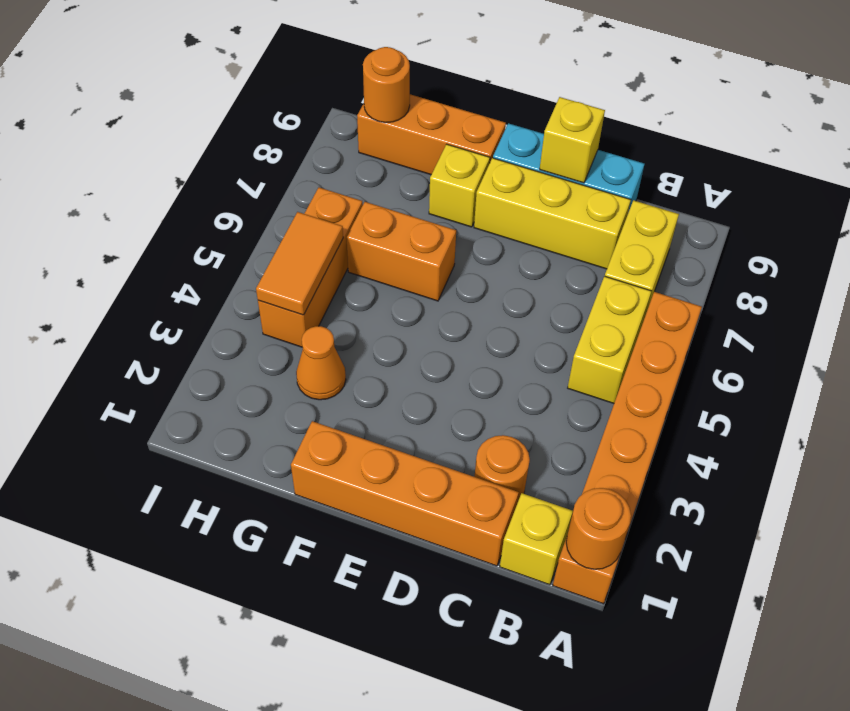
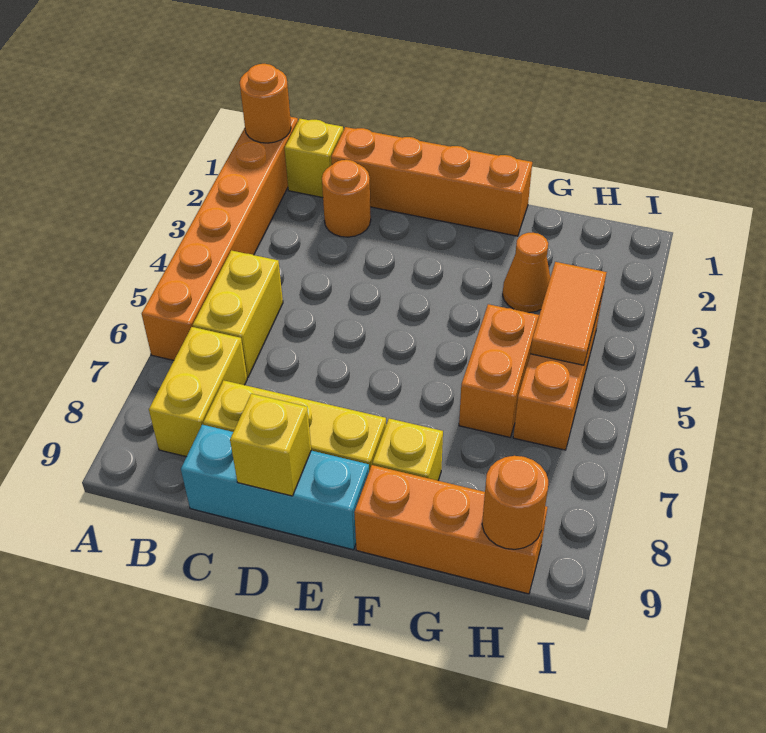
orange brick F6:G6 level 1 -> orange brick G5:G6 level 1

